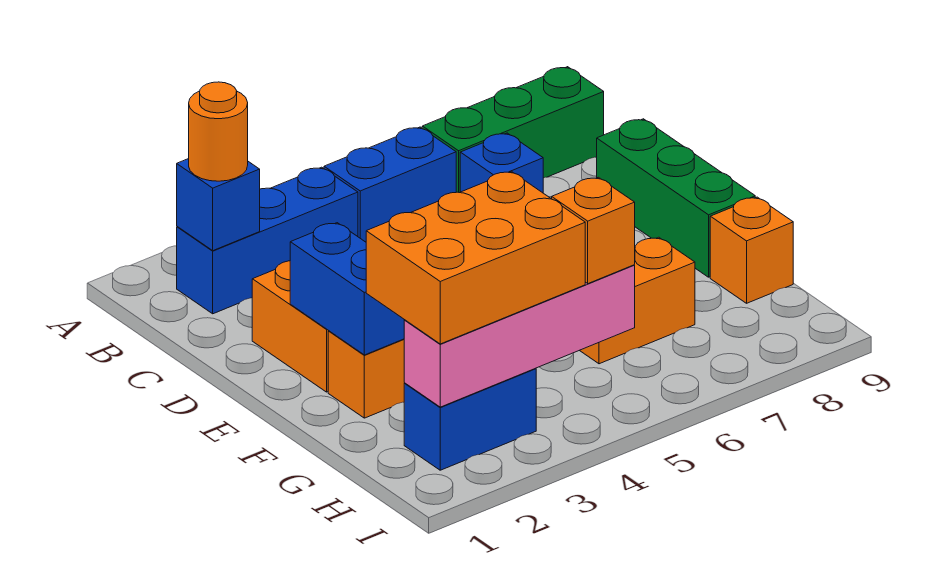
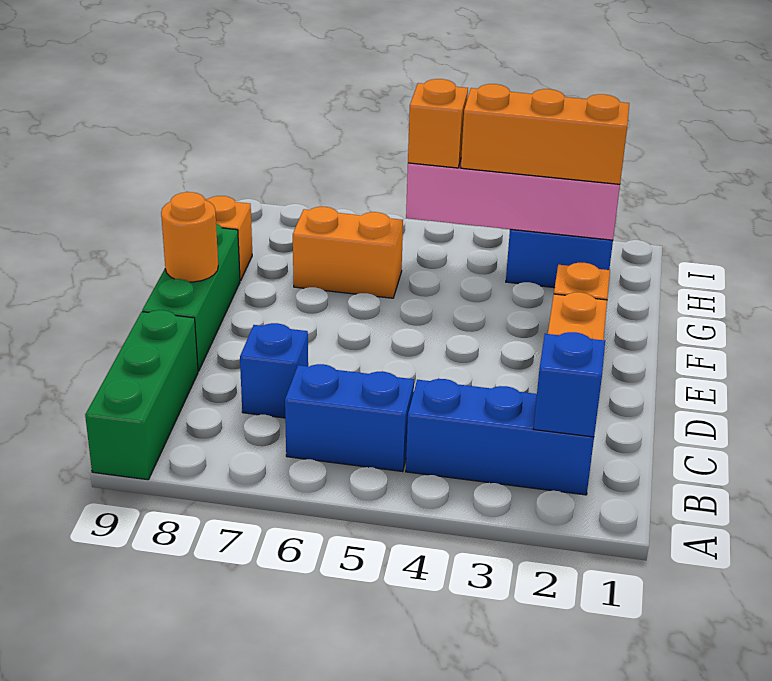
orange round brick B2 level 3 -> orange round brick E9 level 2
green brick B7:B9 level 1 -> green brick A9:C9 level 1
blue brick E2:F2 level 2 -> none
orange brick G2:H4 level 3 -> orange brick H2:H4 level 3

